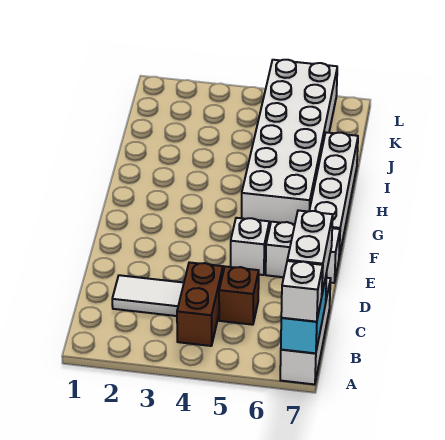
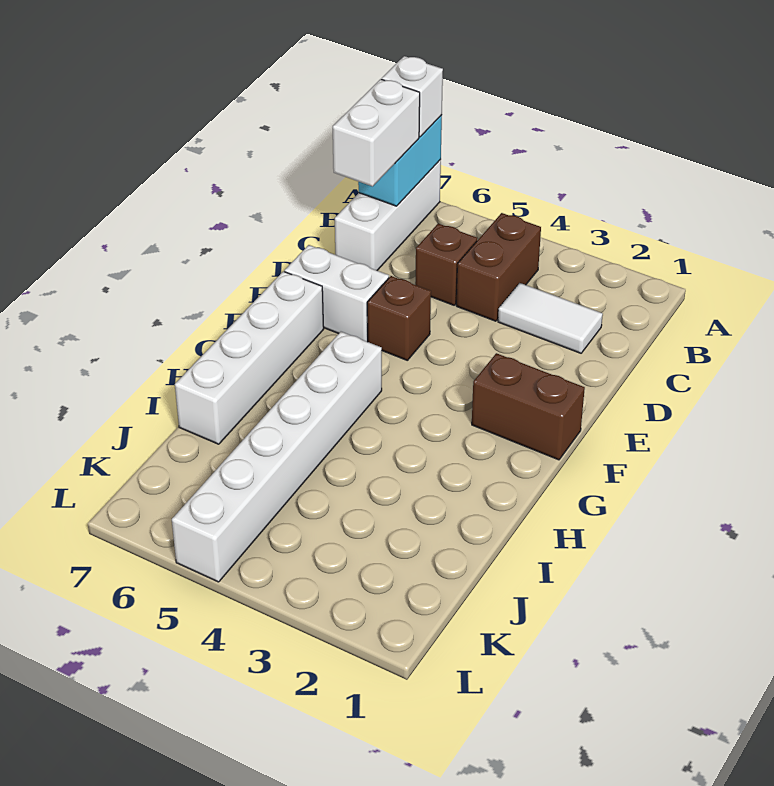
white brick E5 level 1 -> brown brick E5 level 1
none -> brown brick F1:F2 level 1
white brick G5:L6 level 1 -> white brick G5:L5 level 1

